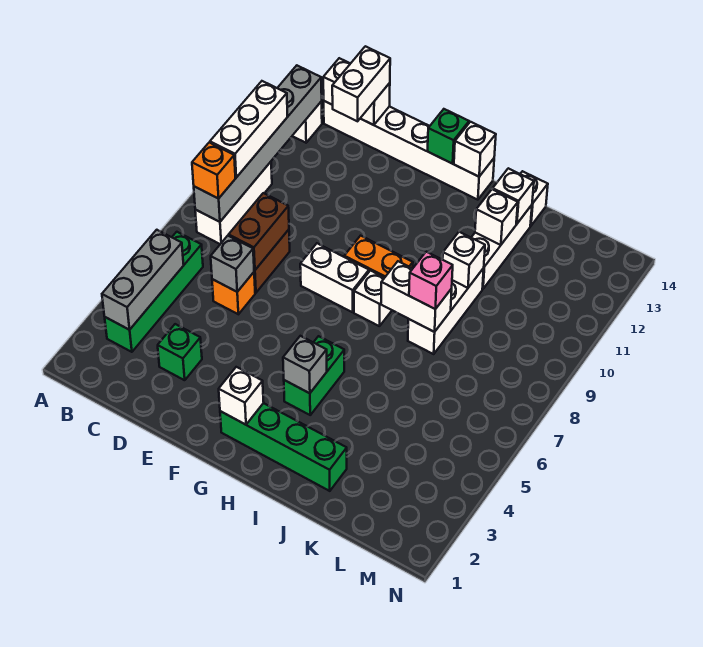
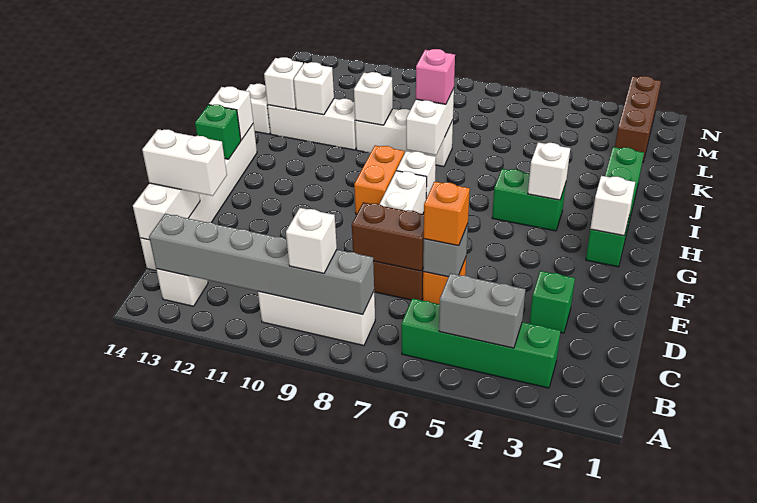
grey brick B3:B5 level 2 -> grey brick B4:B5 level 2
orange brick B8 level 3 -> orange brick D6 level 3
white brick B9:B11 level 3 -> white brick B9 level 3
grey brick H4 level 2 -> white brick H4 level 2
none -> brown brick L2:N2 level 1

